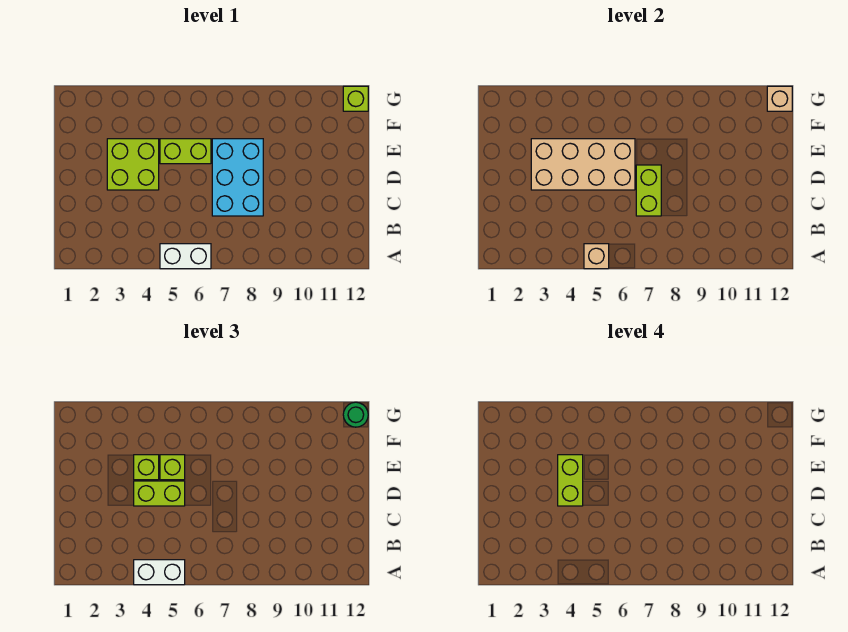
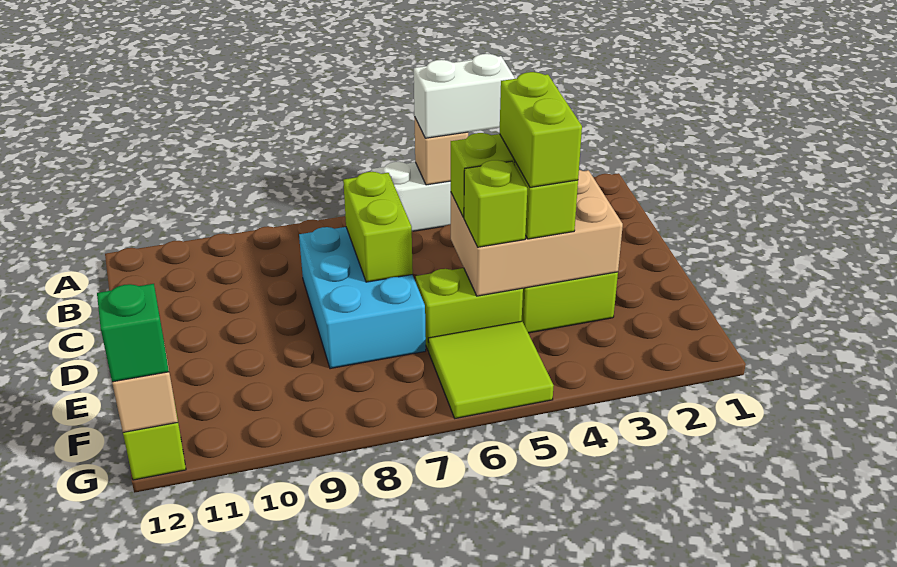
tan brick D3:E6 level 2 -> tan brick D3:E5 level 2
none -> lime tile F5:G6 level 1
green round brick G12 level 3 -> green brick G12 level 3

